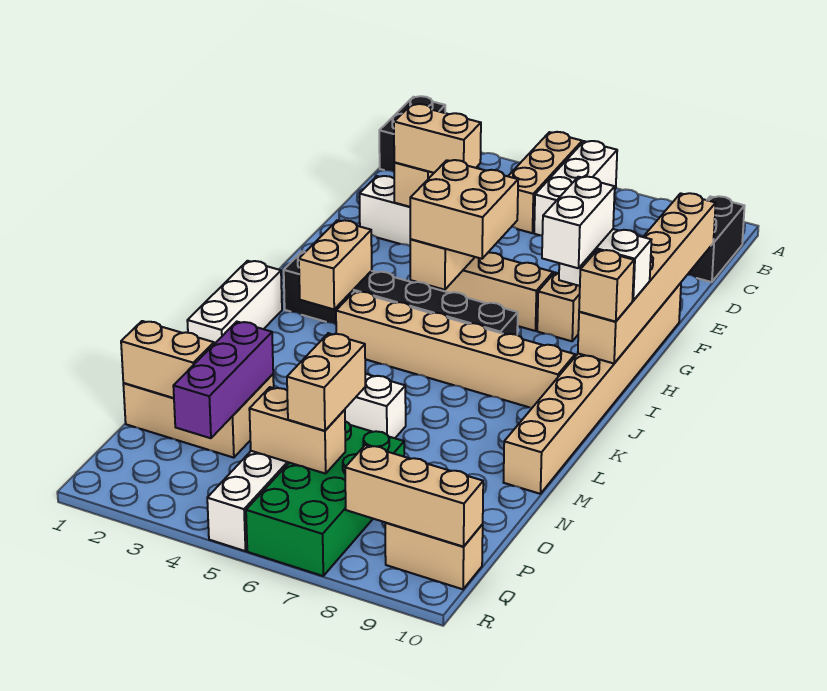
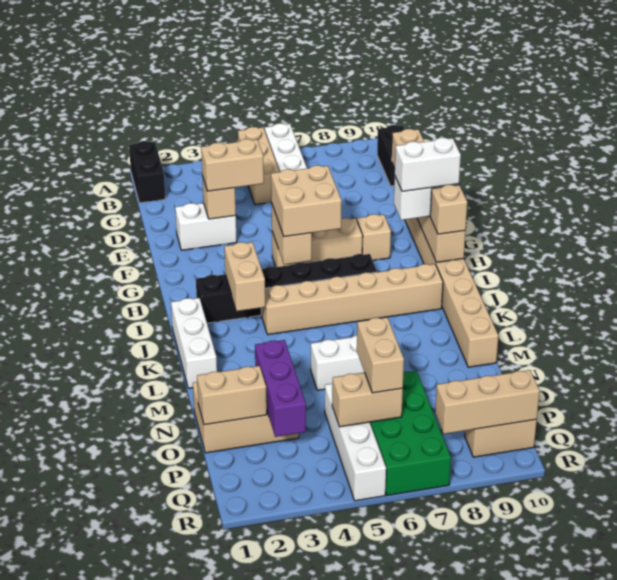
white brick H9:I9 level 4 -> white brick H9:H10 level 4

